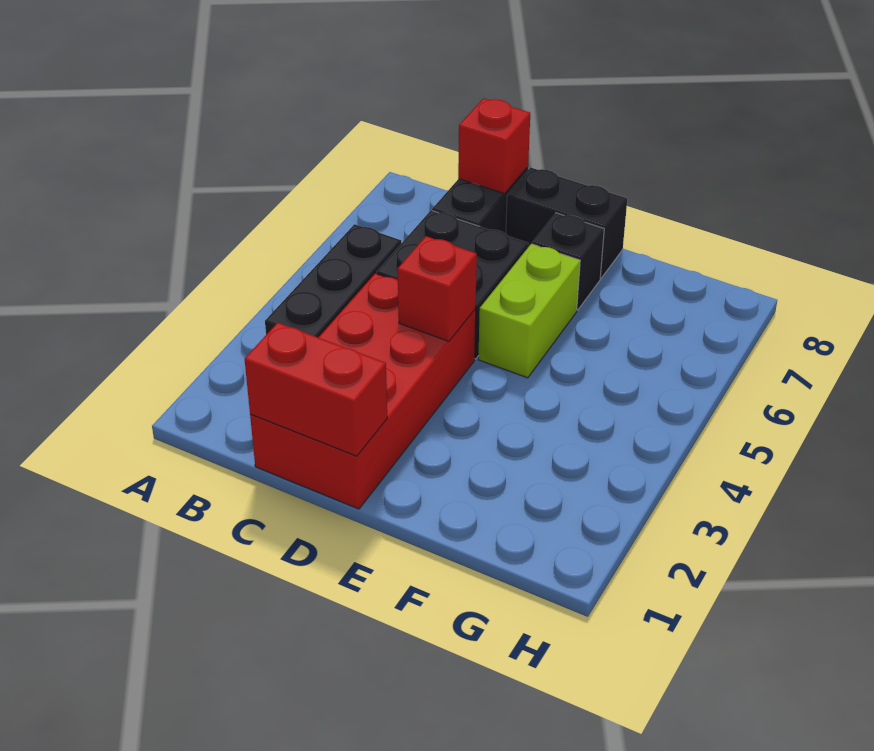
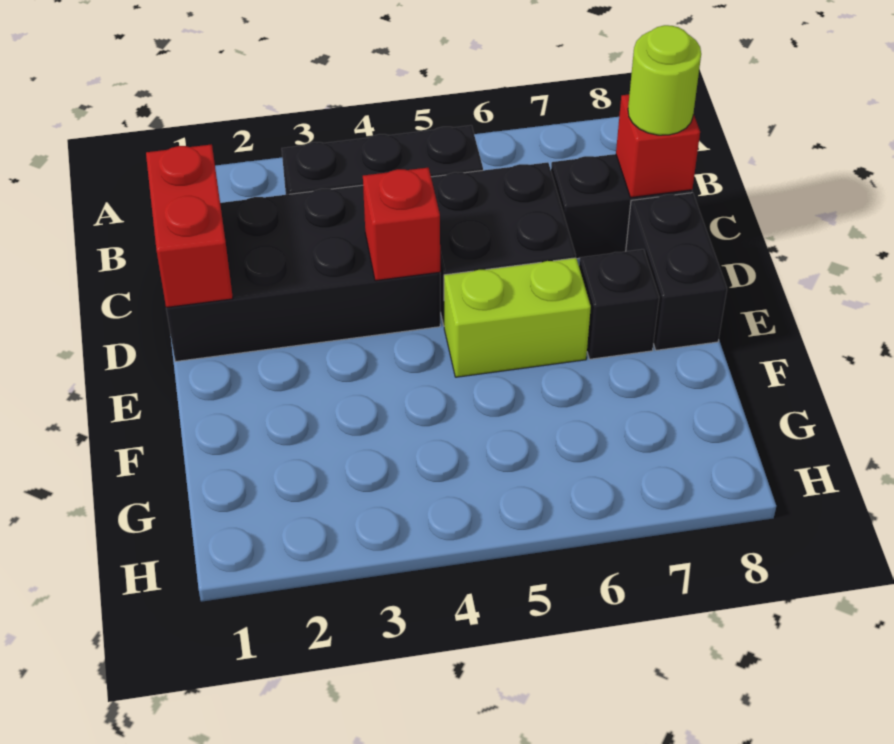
red brick C1:D4 level 1 -> black brick C1:D4 level 1
none -> lime round brick C8 level 3

